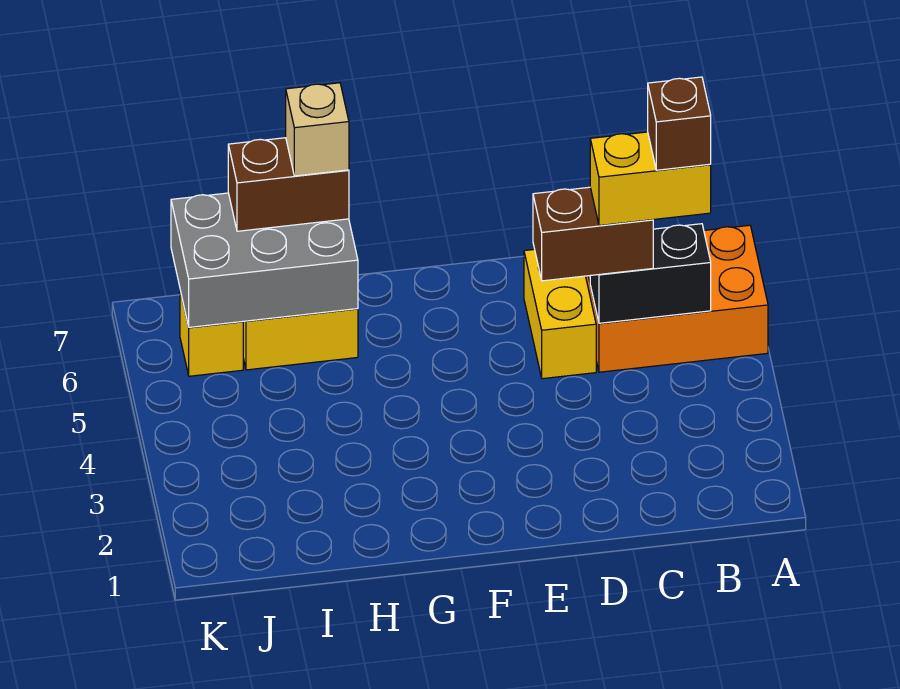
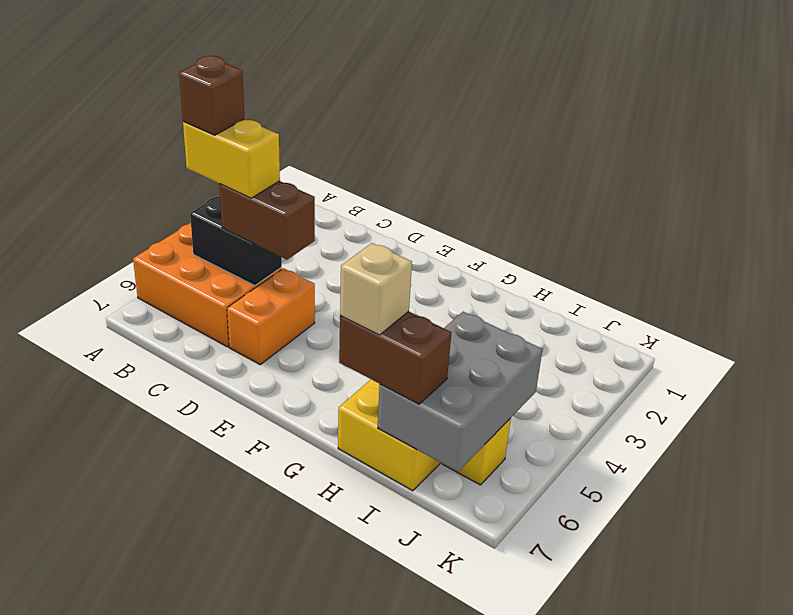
yellow brick D5:D6 level 1 -> orange brick D5:D6 level 1
grey brick H6:J7 level 2 -> grey brick I5:J7 level 2

